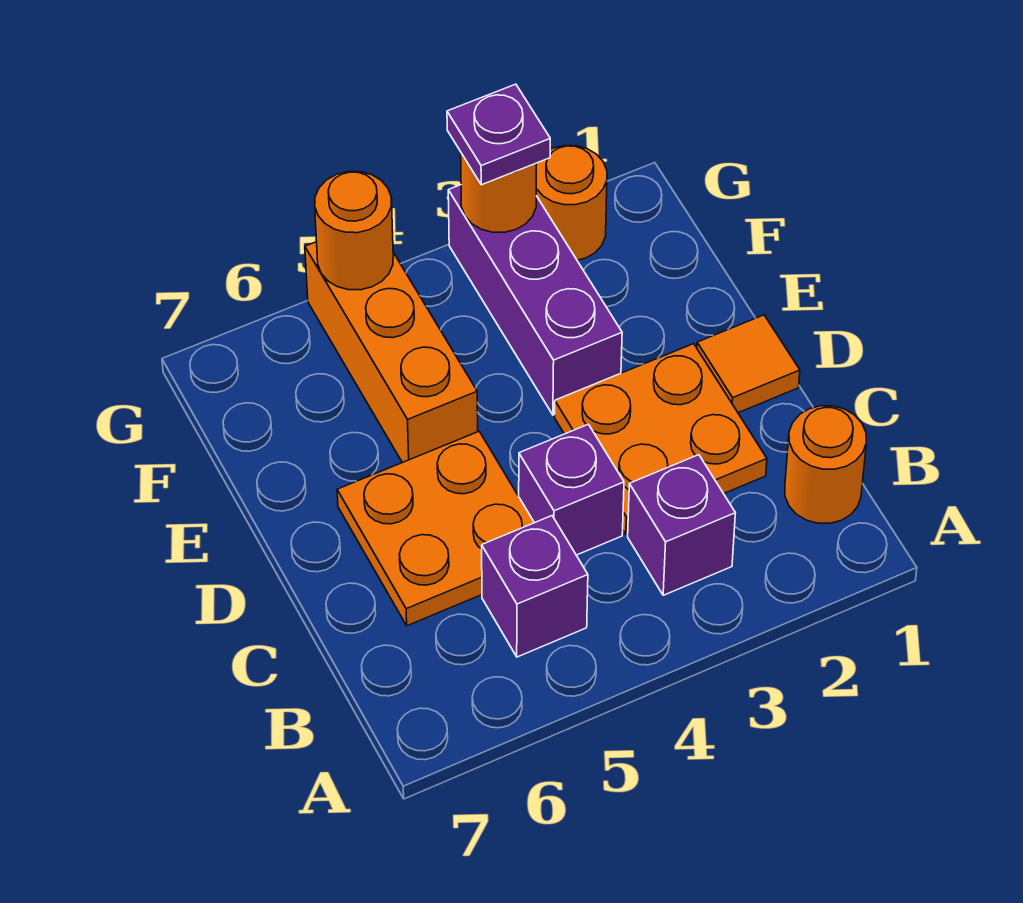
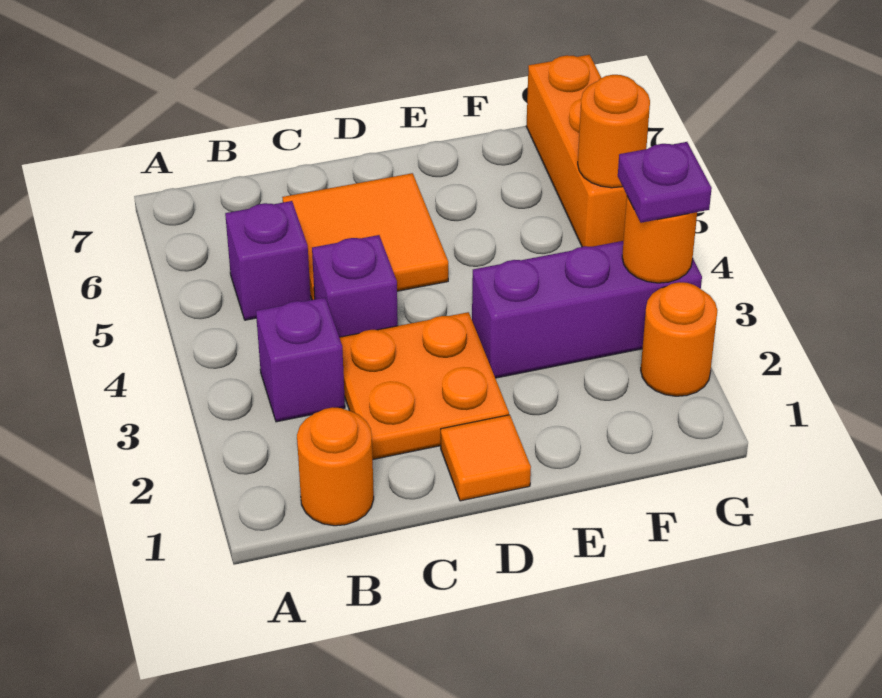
orange plate C5:D6 level 1 -> orange tile C5:D6 level 1
orange brick E5:G5 level 1 -> orange brick G5:G7 level 1

